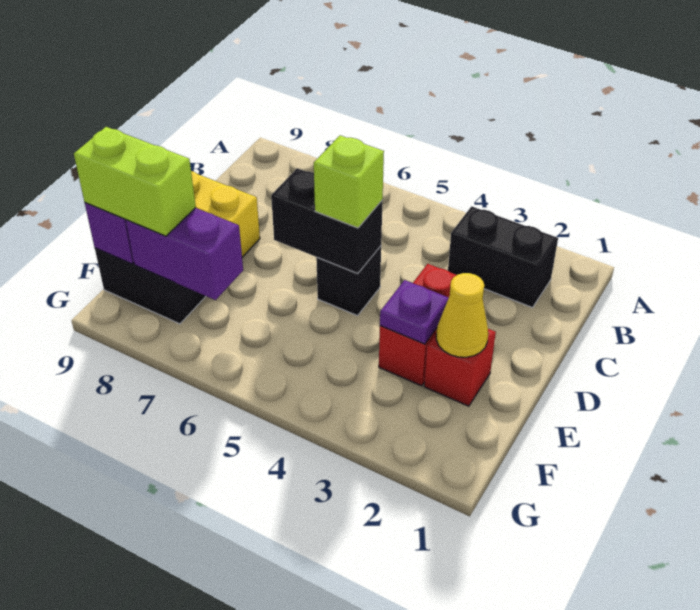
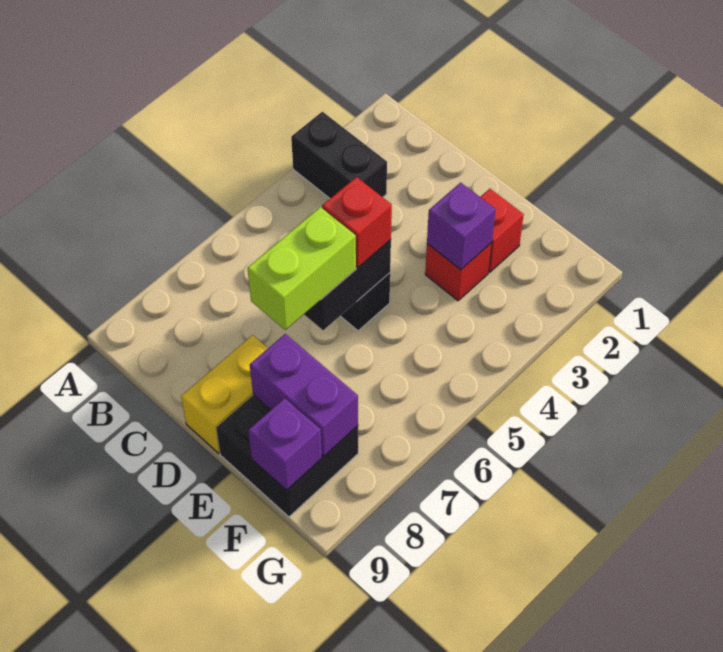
black brick B2:B3 level 1 -> black brick A3:B3 level 1
red brick D3:E3 level 1 -> red brick E3 level 1
lime brick D5 level 3 -> red brick D5 level 3
yellow cone E2 level 2 -> none
purple plate E3 level 2 -> purple brick E3 level 2
purple brick F7:F8 level 2 -> purple brick E8:F8 level 2
lime brick F8:F9 level 3 -> lime brick D6:D7 level 3

